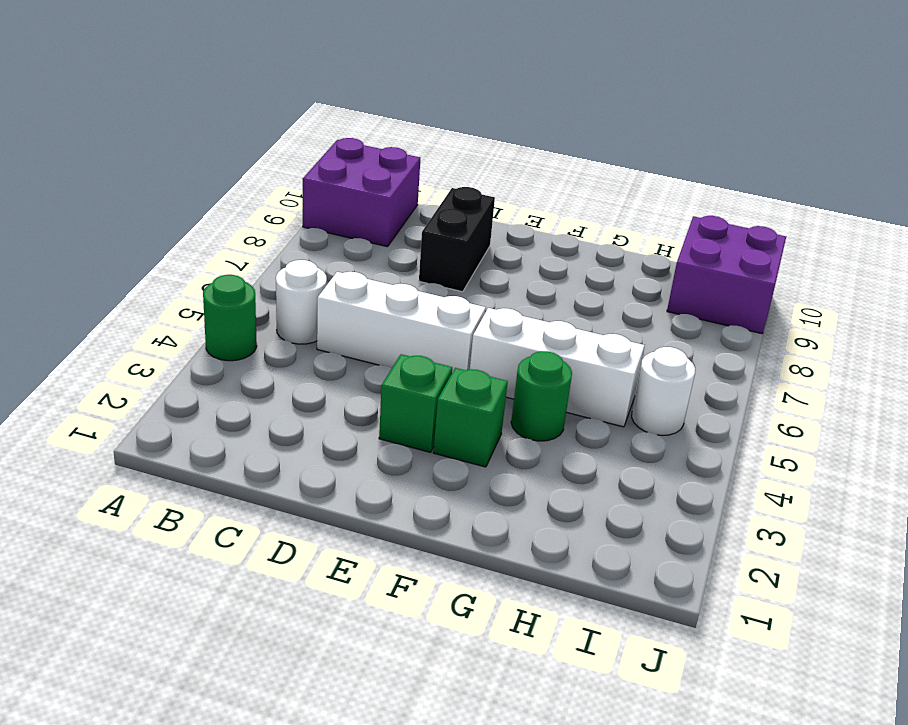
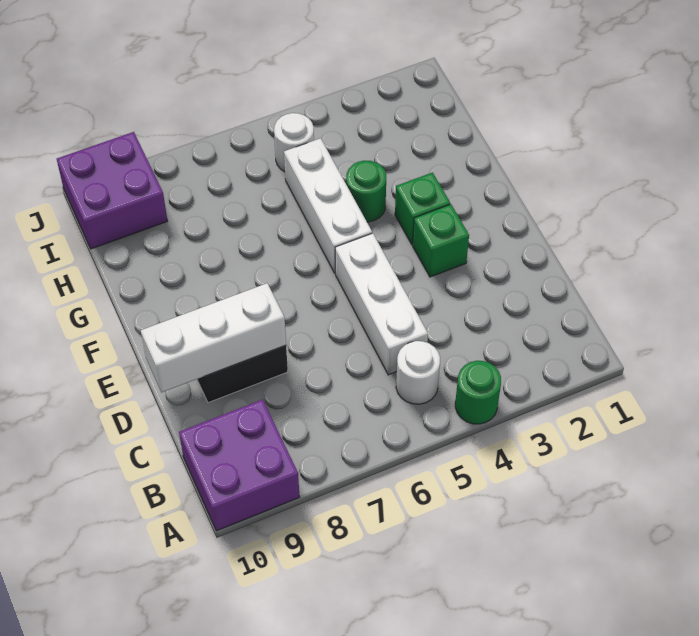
none -> white brick D8:D10 level 2

